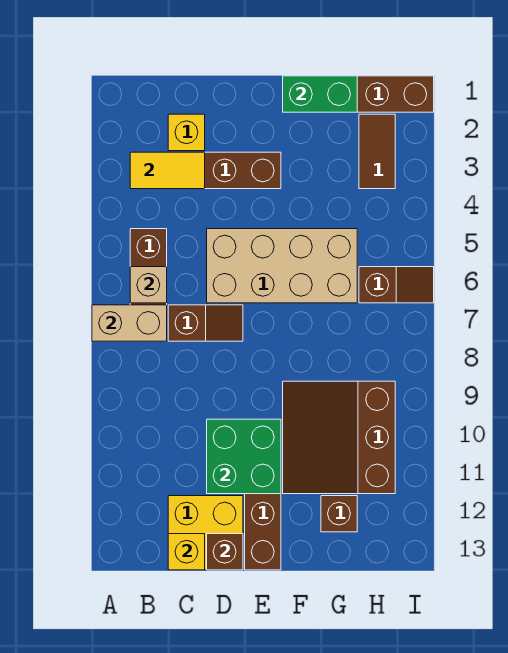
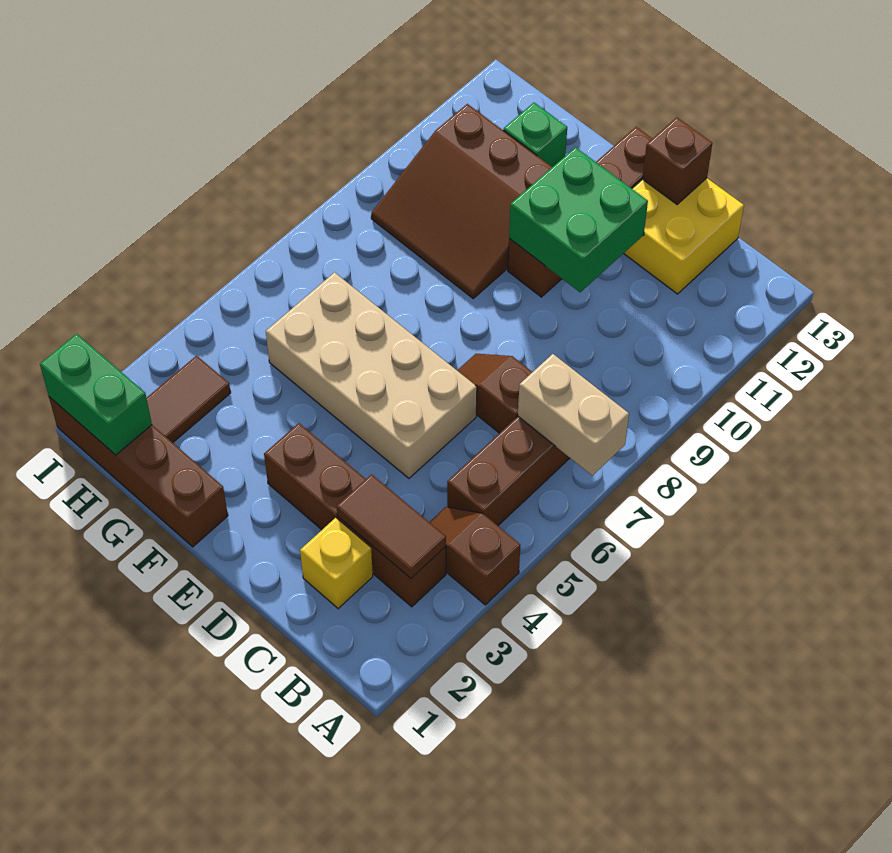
yellow tile B3:C3 level 2 -> brown tile B3:C3 level 2
tan brick B6 level 2 -> none
yellow brick C13 level 2 -> none
green brick F1:G1 level 2 -> green brick H1:I1 level 2
brown slope F9:H11 level 1 top H -> brown slope F9:H11 level 1 top 11
brown brick G12 level 1 -> green brick G12 level 1
brown slope H6:I6 level 1 top H -> brown slope A4:B4 level 1 top A

